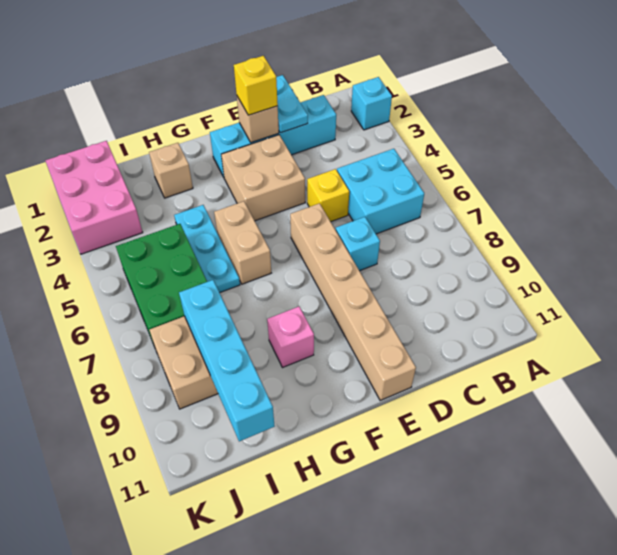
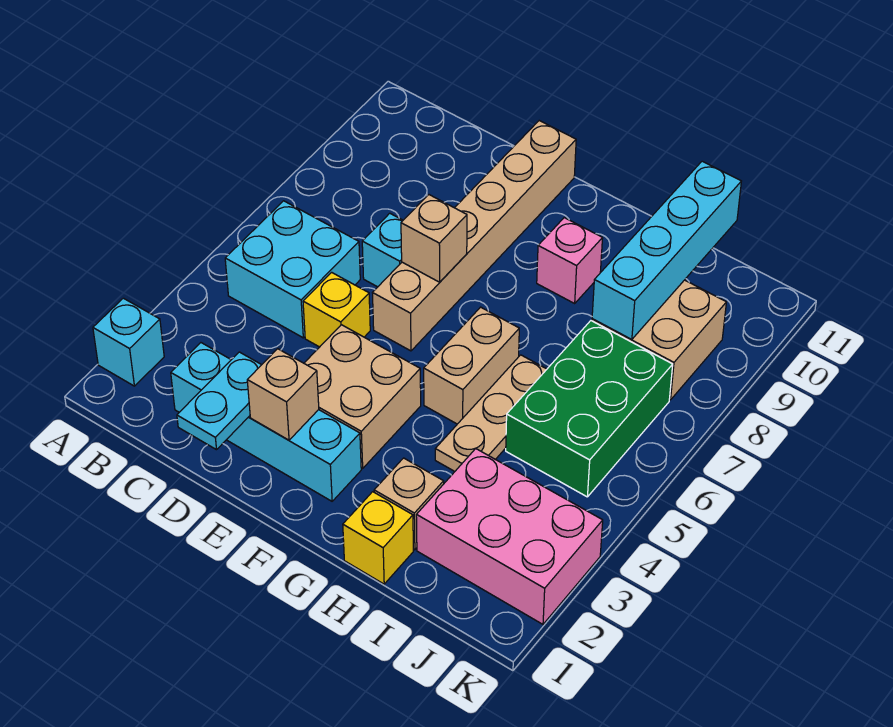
yellow brick E2 level 3 -> yellow brick H1 level 1
none -> tan brick E7 level 2
cyan plate H4:H6 level 1 -> tan plate H4:H6 level 1
pink brick J1:K3 level 1 -> pink brick I2:K3 level 1

